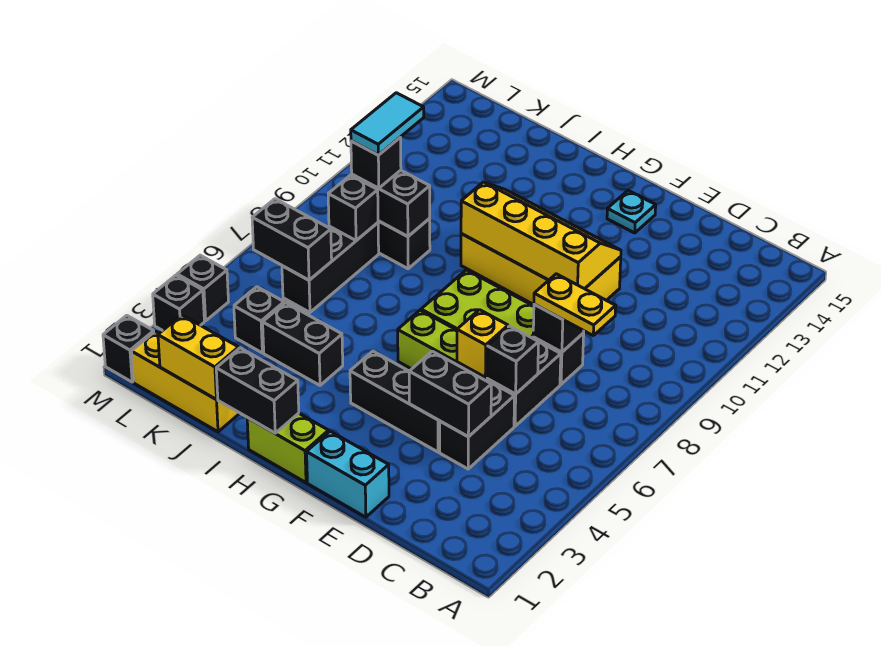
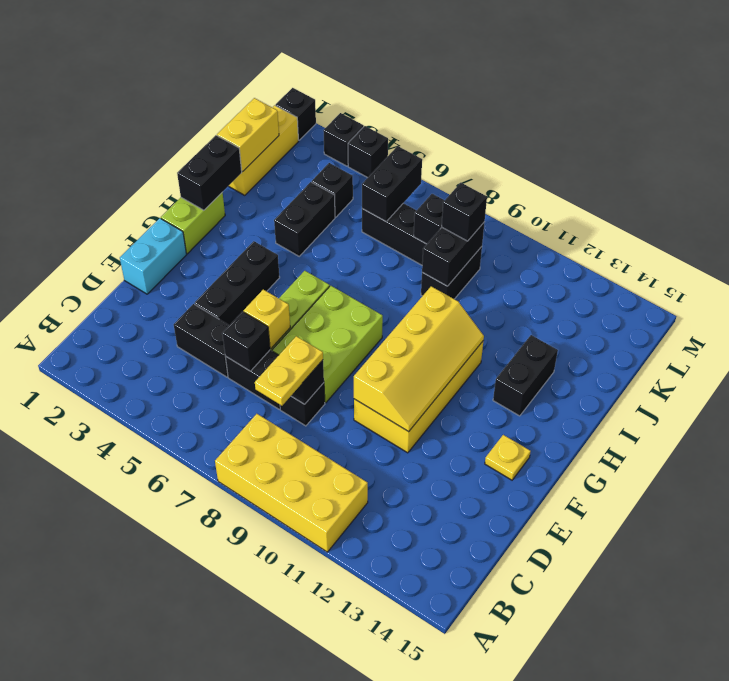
none -> yellow brick A8:B11 level 1
black brick D4:E4 level 2 -> black brick H13:I13 level 1
cyan plate F14 level 1 -> yellow plate F14 level 1
cyan tile K9:K10 level 4 -> none

